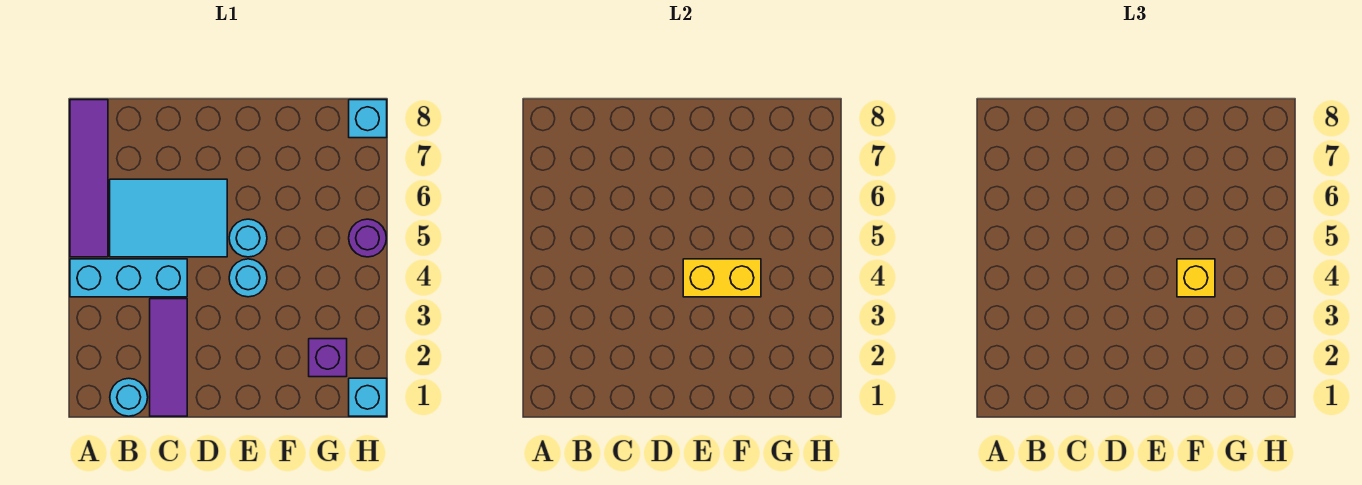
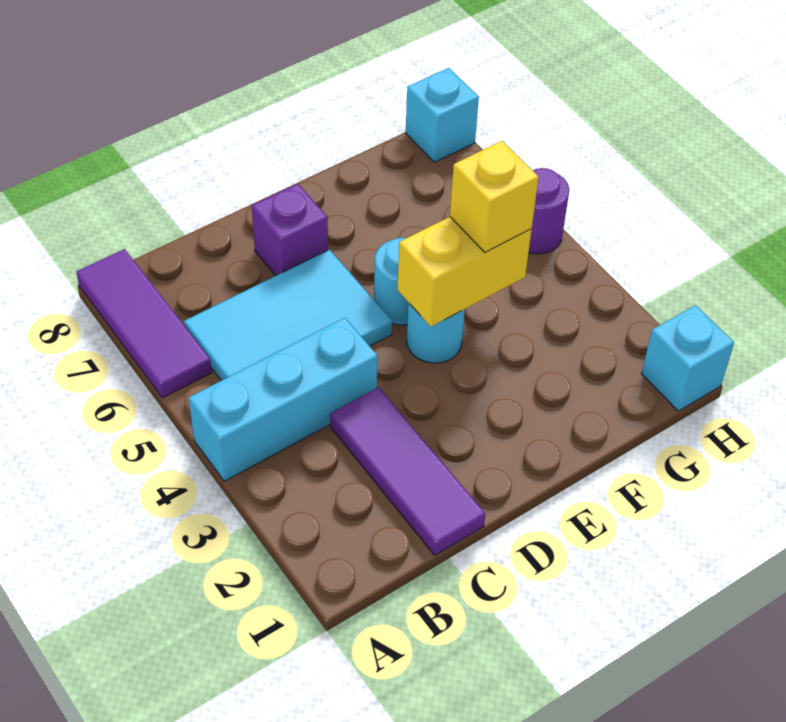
purple tile A5:A8 level 1 -> purple tile A6:A8 level 1
cyan round brick B1 level 1 -> none
purple brick G2 level 1 -> purple brick D7 level 1

